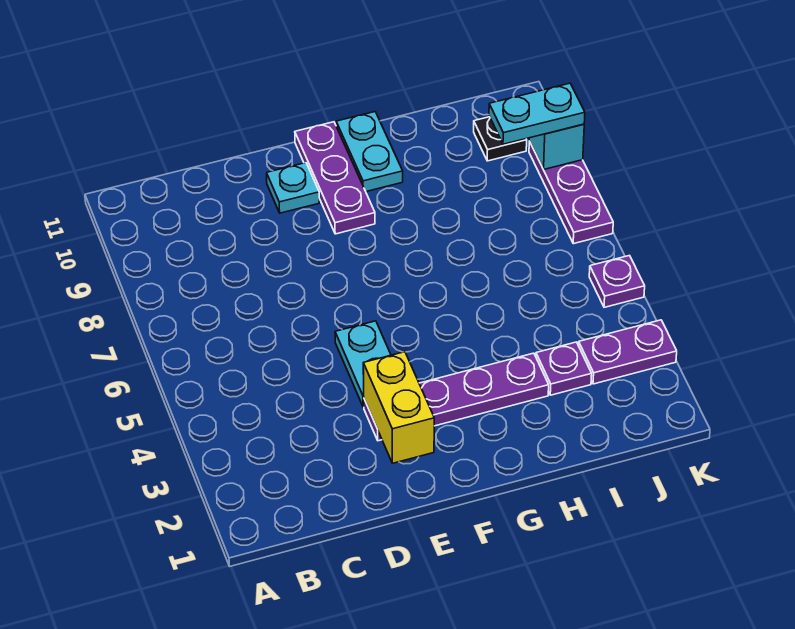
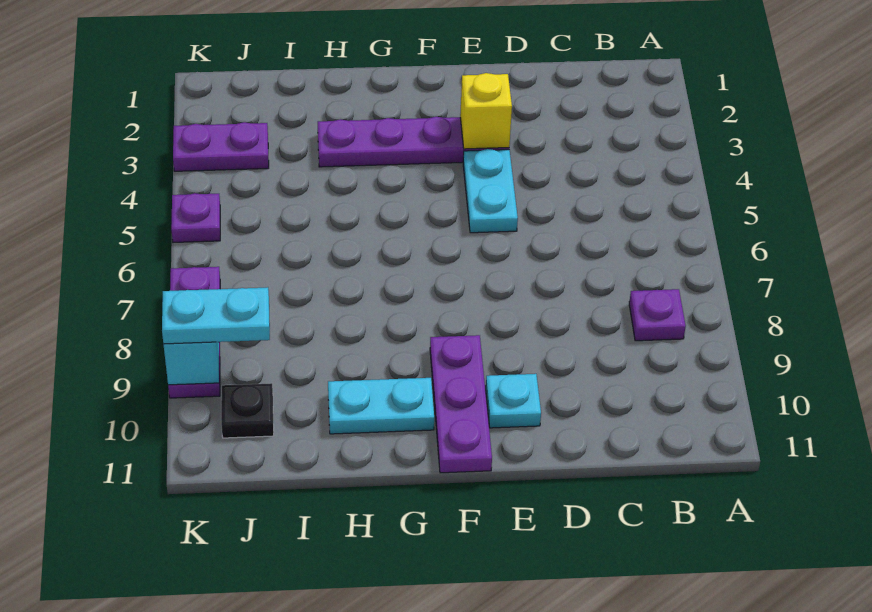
yellow brick E2:E3 level 2 -> yellow brick E3 level 2
cyan plate G10:G11 level 1 -> cyan plate G10:H10 level 1
purple plate I3 level 1 -> purple plate B8 level 1

